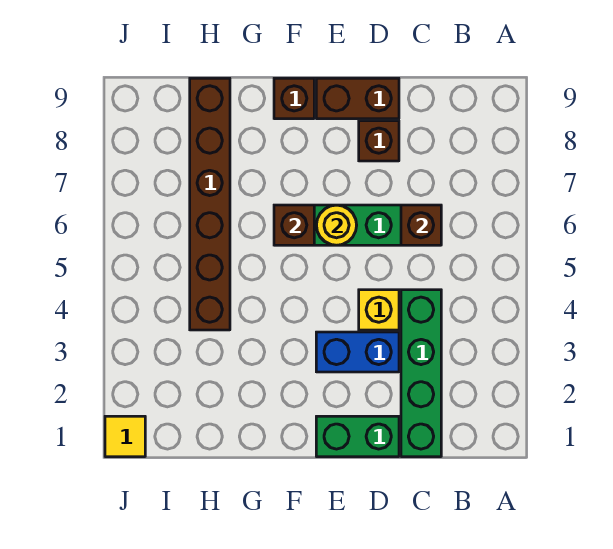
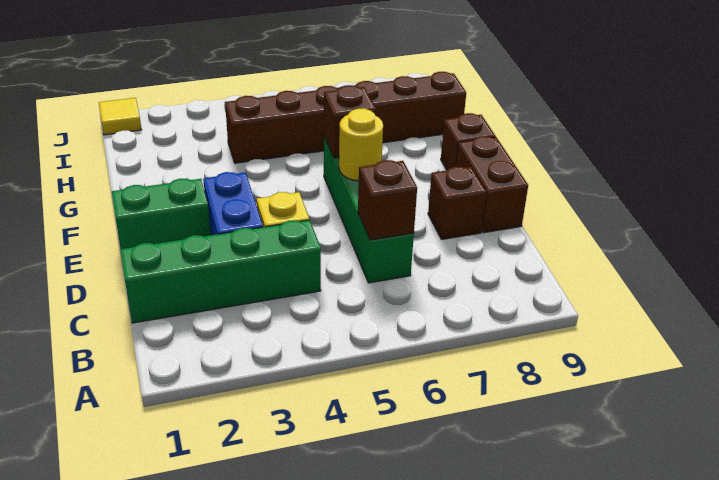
green brick D1:E1 level 1 -> green brick E1:E2 level 1

